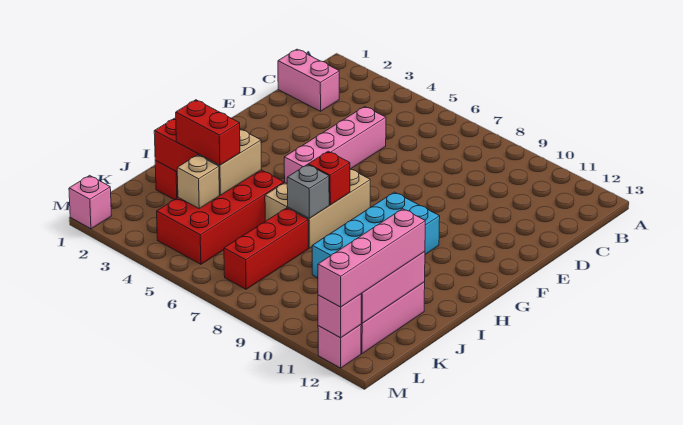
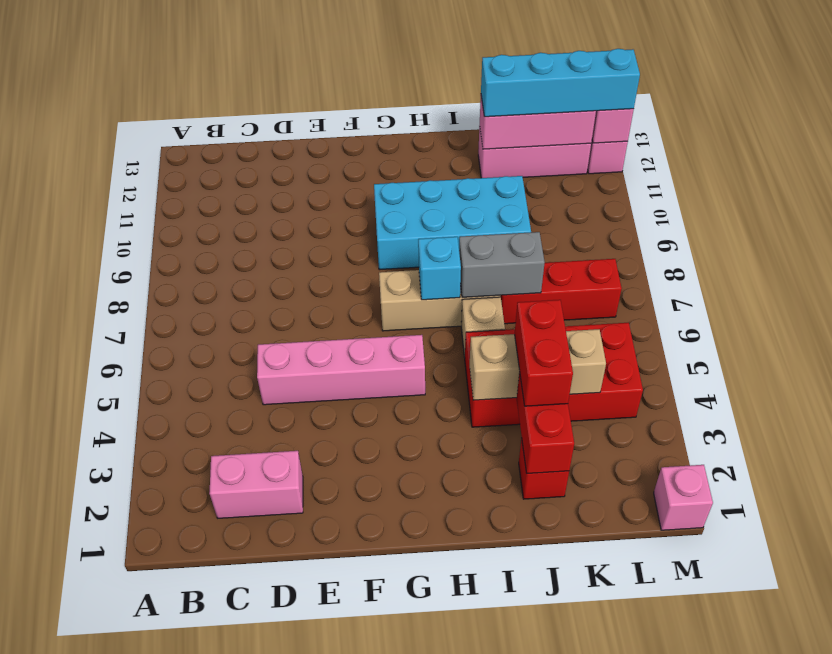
pink brick C1:C2 level 1 -> pink brick C2:D2 level 1
red brick H7 level 2 -> cyan brick H7 level 2
grey brick I7 level 2 -> grey brick I7:J7 level 2
pink brick J12:M12 level 3 -> cyan brick J12:M12 level 3

